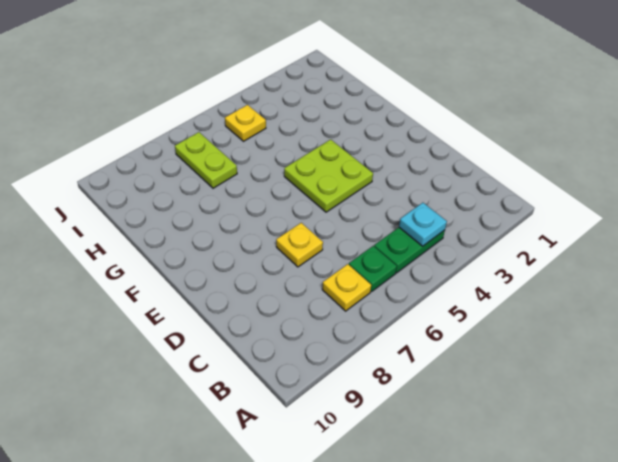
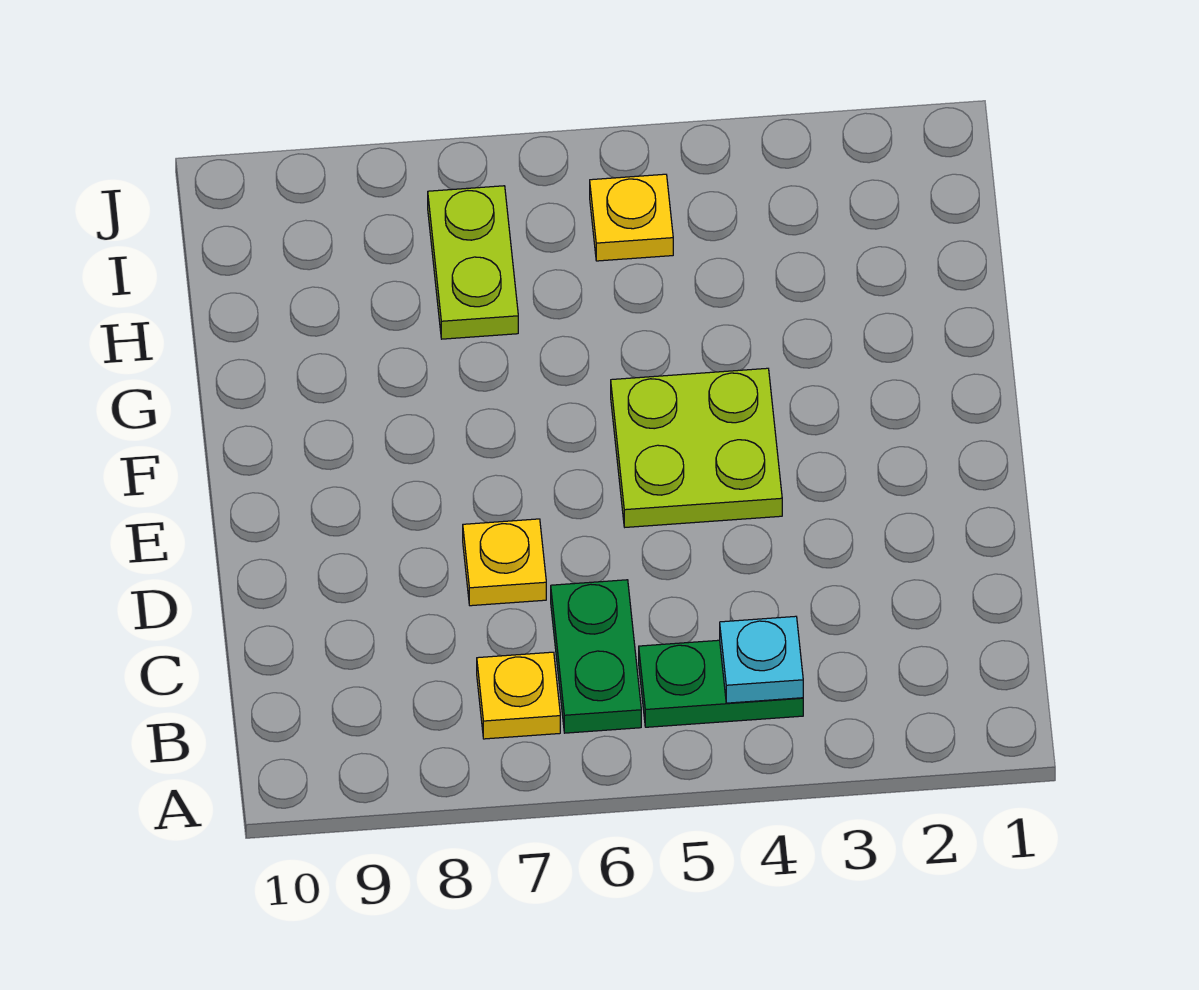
green plate B6 level 1 -> green plate B6:C6 level 1

